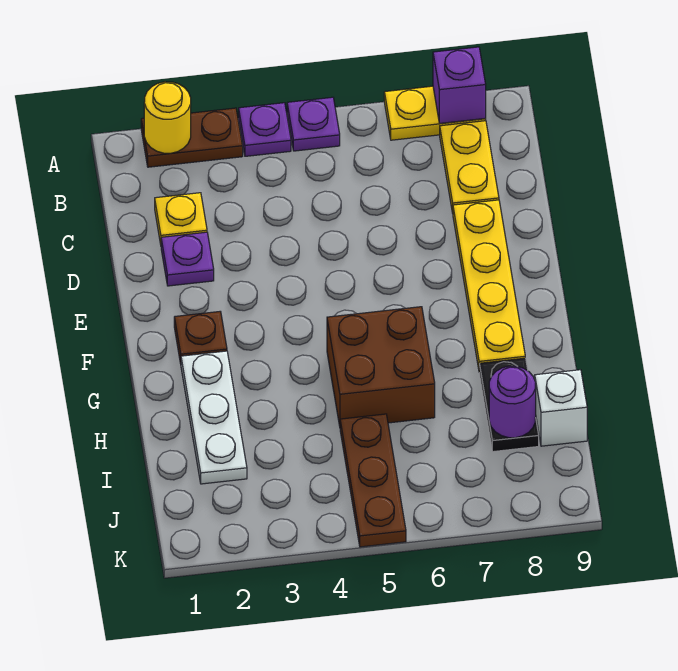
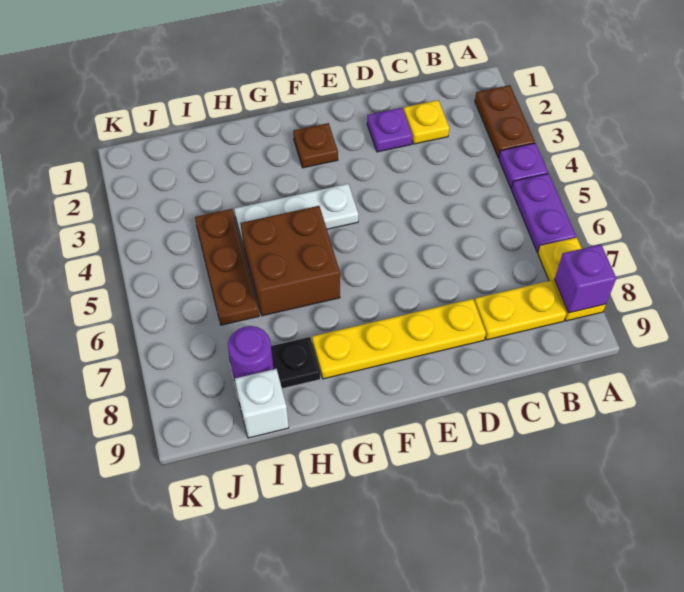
yellow round brick A2 level 2 -> none
purple plate A5 level 1 -> purple plate A5:A6 level 1
white plate G2:I2 level 1 -> white plate F4:H4 level 1
brown plate I5:K5 level 1 -> brown plate I4:I6 level 1

